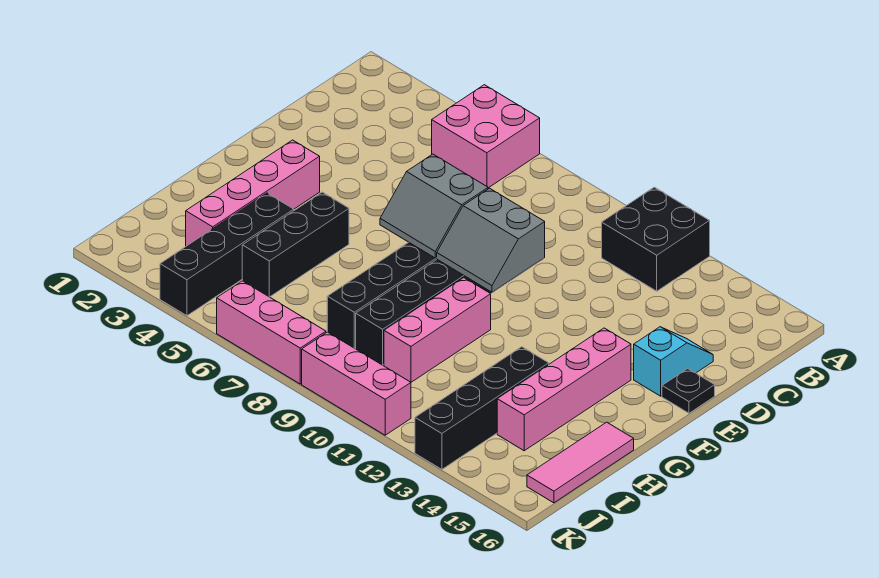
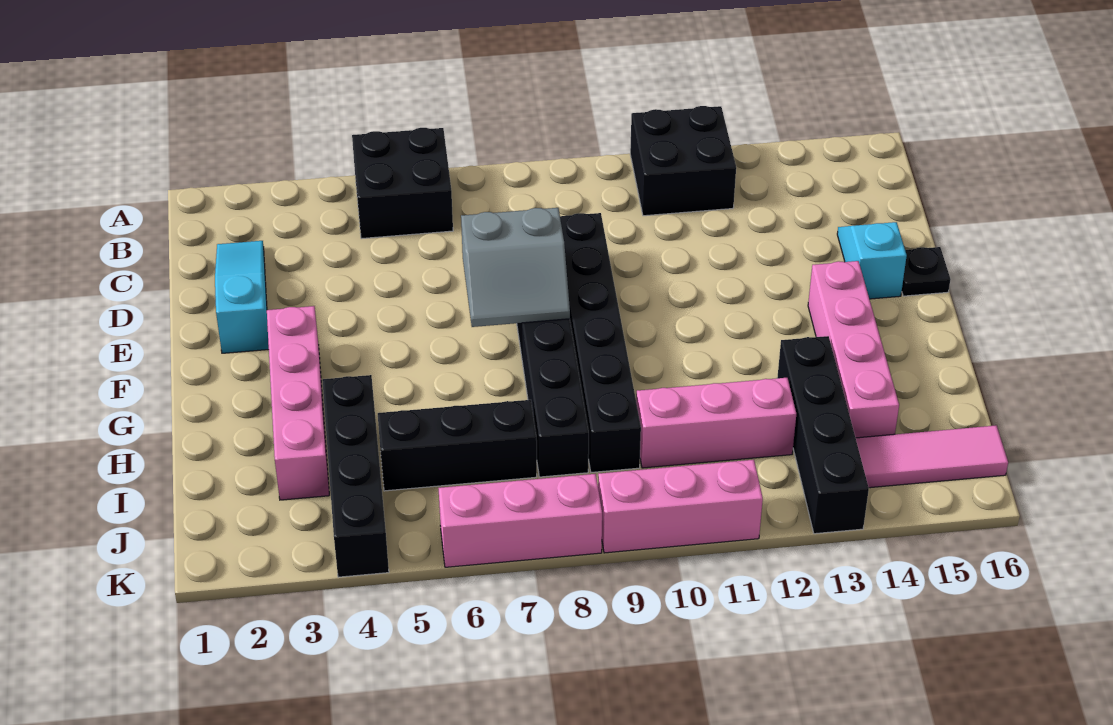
pink brick A5:B6 level 1 -> black brick A5:B6 level 1
none -> cyan slope C2:E2 level 1 top E
grey slope E9:F10 level 2 top E -> none
black brick G5:I5 level 1 -> black brick I5:I7 level 1
pink brick G10:I10 level 1 -> pink brick I10:I12 level 1
pink tile H16:J16 level 1 -> pink tile J14:J16 level 1

